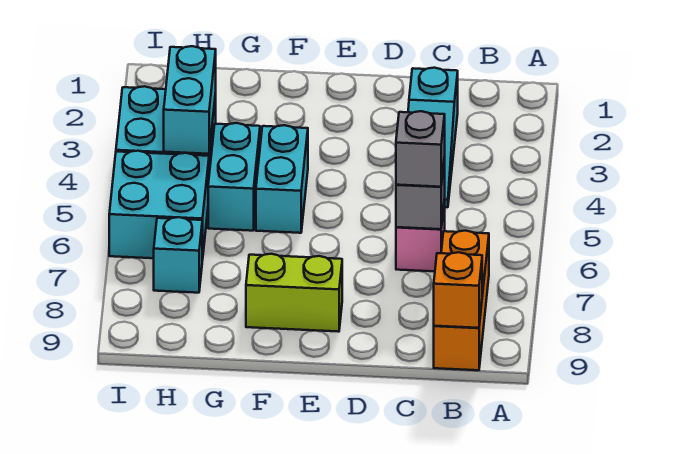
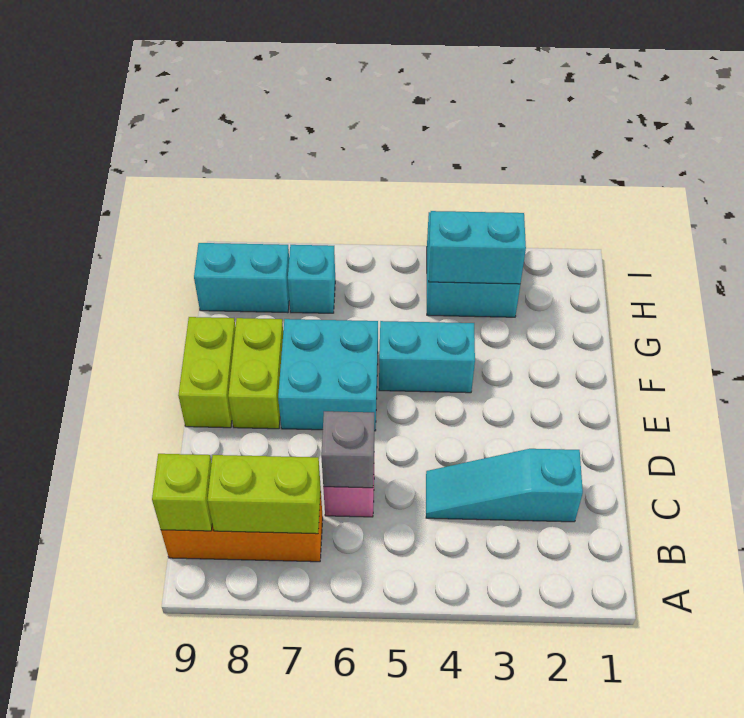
none -> lime brick B7:B8 level 2
orange brick B9 level 2 -> lime brick B9 level 2
grey brick C6 level 3 -> none
none -> lime brick E9:F9 level 1
cyan brick G4:G5 level 1 -> cyan brick H8:H9 level 1
cyan brick H5:I6 level 1 -> cyan brick E6:F7 level 1

